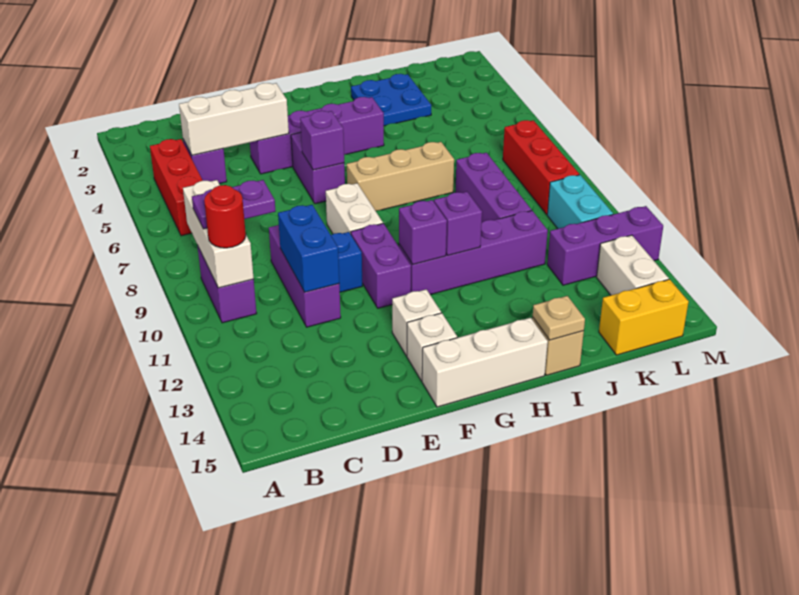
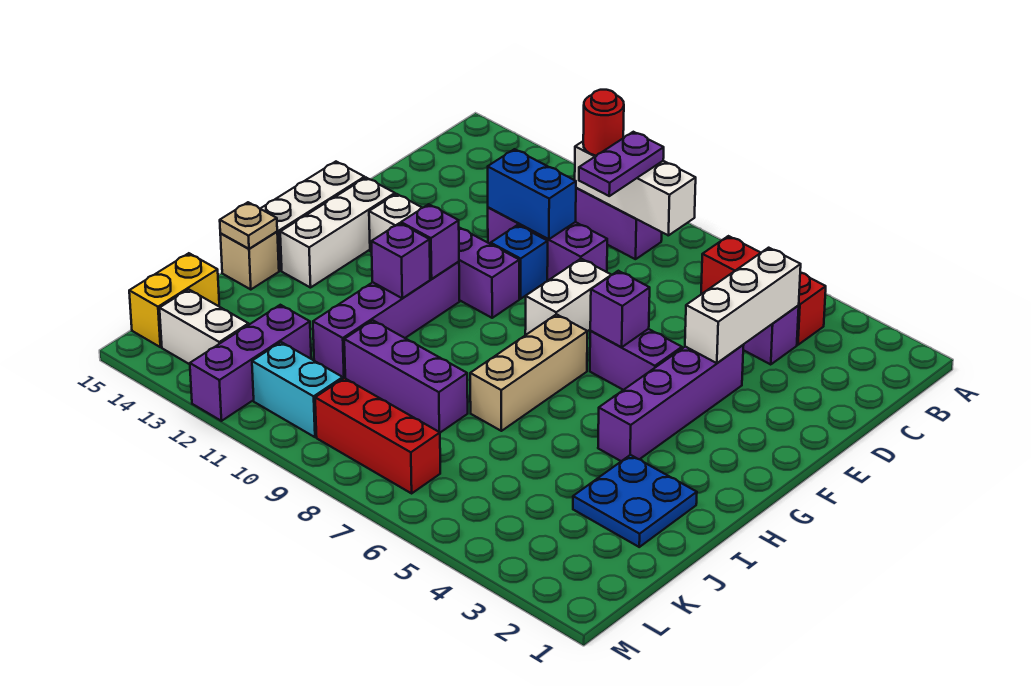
white brick F8:F9 level 1 -> white brick E8:F8 level 1
white brick F14 level 1 -> white brick F14:H14 level 1

